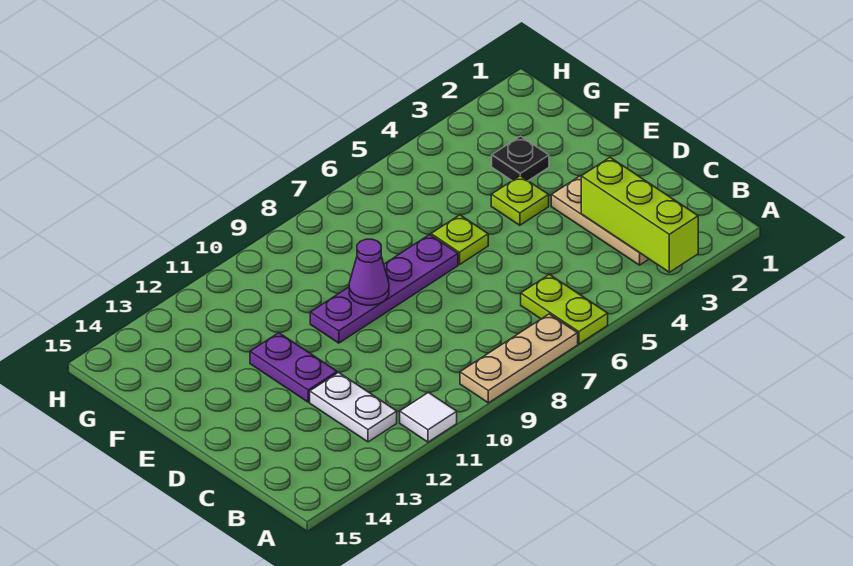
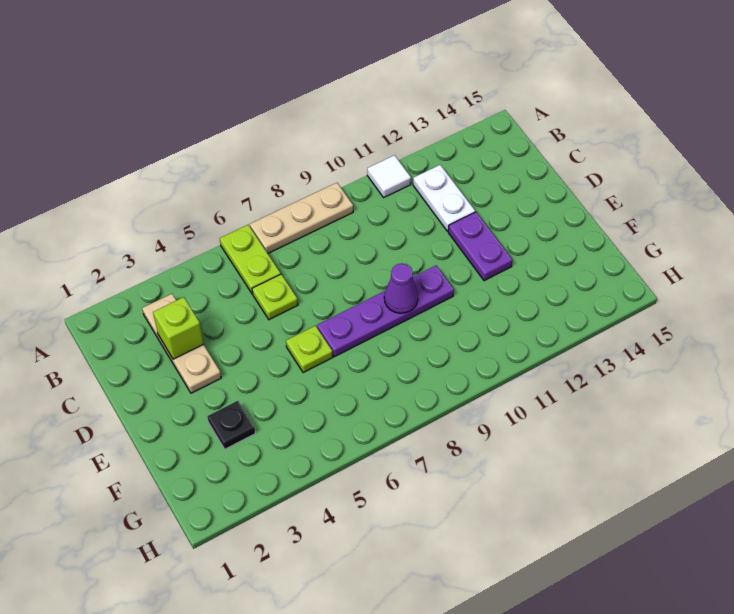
lime brick A3:C3 level 2 -> lime brick C3 level 2
lime plate E4 level 1 -> lime plate C6 level 1

